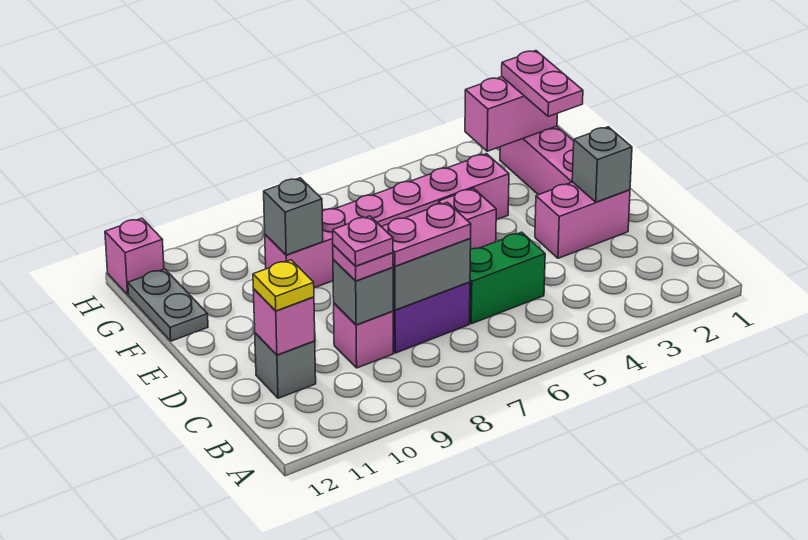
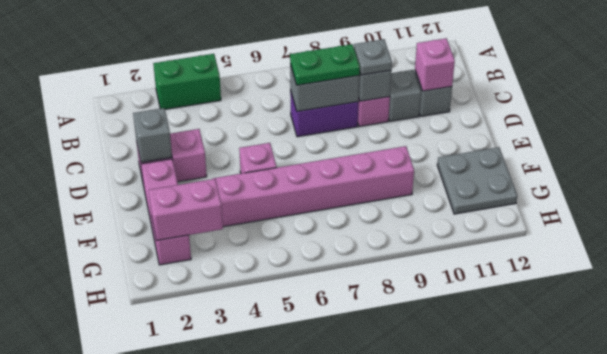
green brick C5:C6 level 1 -> green brick A3:A4 level 1
pink plate C7:C8 level 3 -> green plate C7:C8 level 3
pink plate C9 level 3 -> grey plate C9 level 3
pink plate C9 level 4 -> none
yellow plate C11 level 3 -> none
pink plate F2:G2 level 3 -> none
grey brick F9 level 2 -> grey brick C10 level 1
grey plate F12:G12 level 1 -> grey plate F11:G12 level 1
pink brick H12 level 1 -> none

